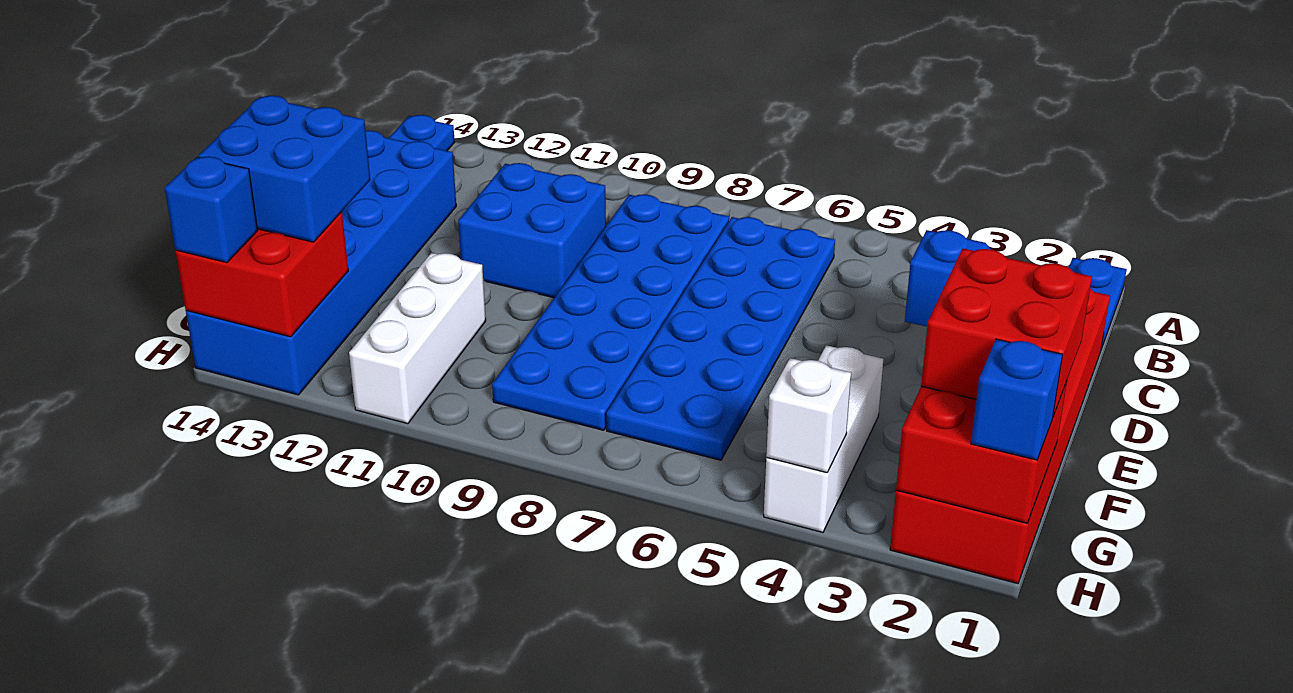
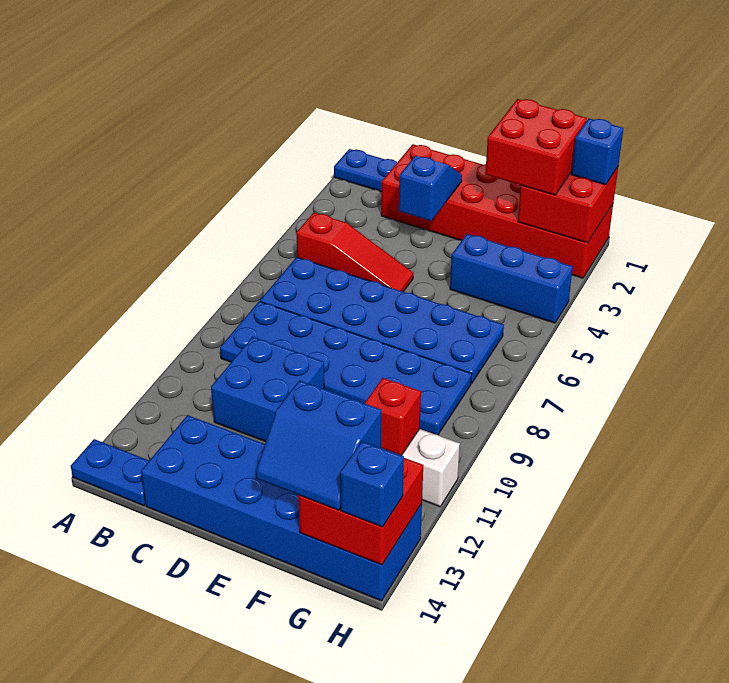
none -> red slope B5:D5 level 1 top B
white brick F4:H4 level 1 -> blue brick F4:H4 level 1
blue brick F13:G14 level 3 -> blue slope F13:G14 level 3 top 13
none -> red brick G11 level 2
white brick H4 level 2 -> none

